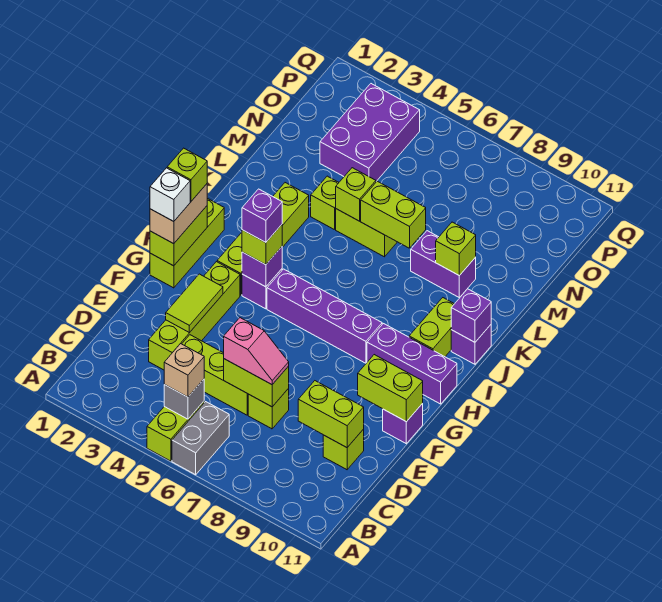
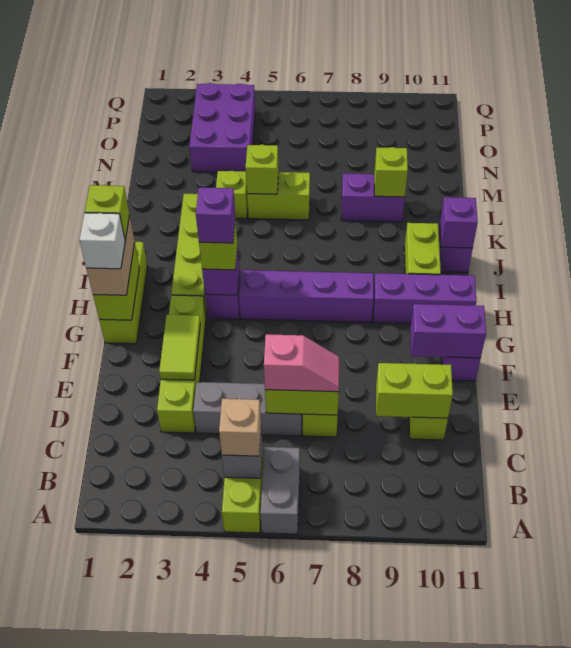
lime brick D4:D6 level 1 -> grey brick D4:D6 level 1
lime brick F10:F11 level 2 -> purple brick F10:F11 level 2
lime brick L6:L7 level 2 -> none

